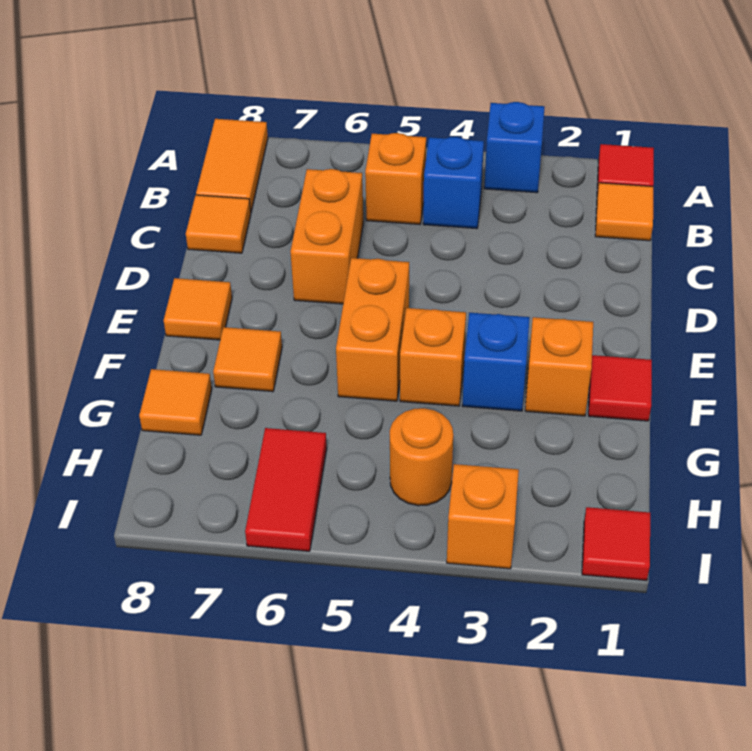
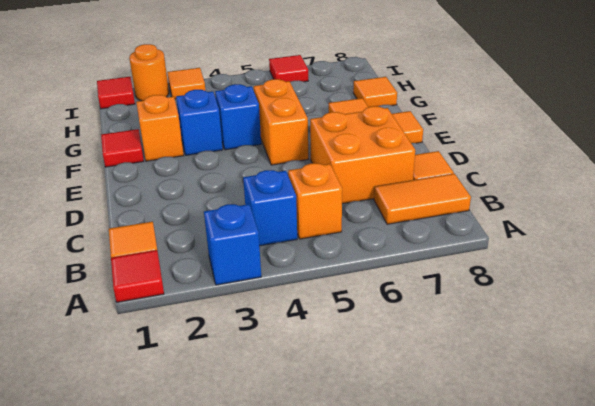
orange tile A8:B8 level 1 -> orange tile B7:B8 level 1
orange brick C6:D6 level 1 -> orange brick C6:D7 level 1
orange brick F4 level 1 -> blue brick F4 level 1
orange round brick H4 level 1 -> orange round brick I2 level 1
red tile H6:I6 level 1 -> red tile I6 level 1
orange brick I3 level 1 -> orange tile I3 level 1

